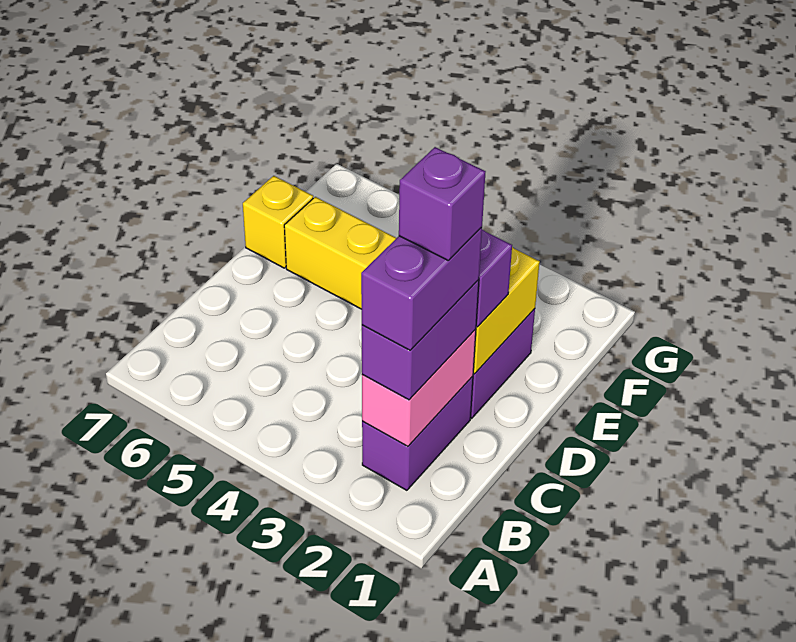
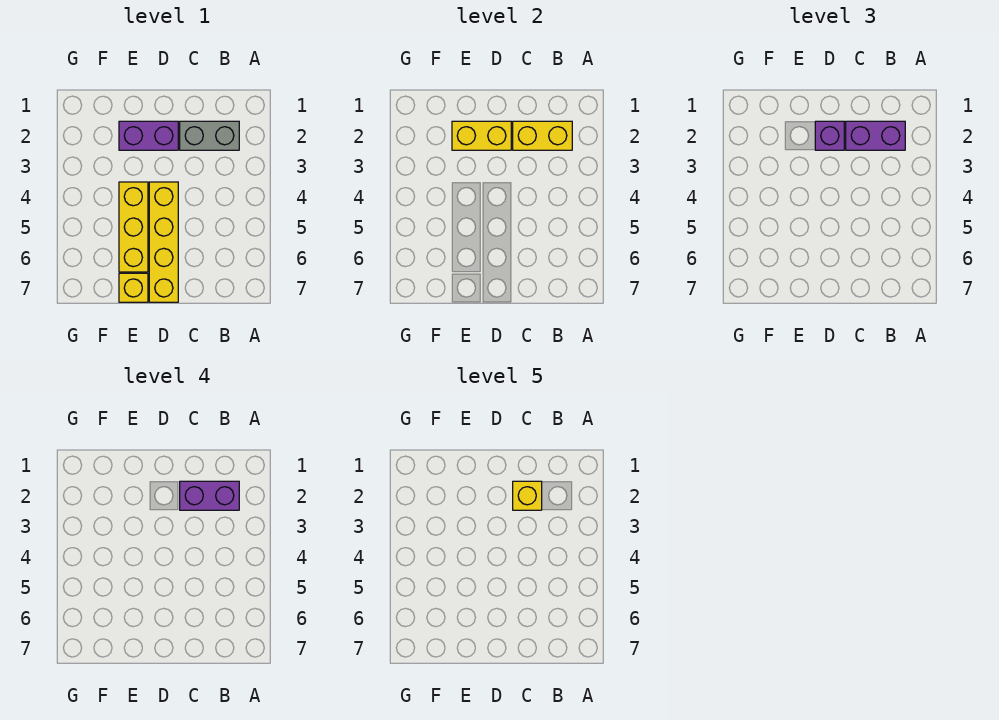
purple brick B2:C2 level 1 -> grey brick B2:C2 level 1
pink brick B2:C2 level 2 -> yellow brick B2:C2 level 2
purple brick C2 level 5 -> yellow brick C2 level 5
none -> yellow brick D4:D7 level 1

